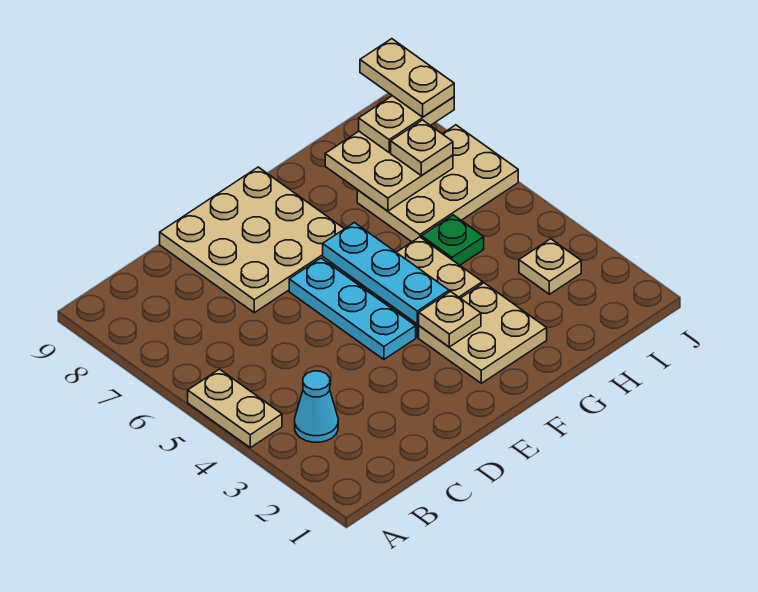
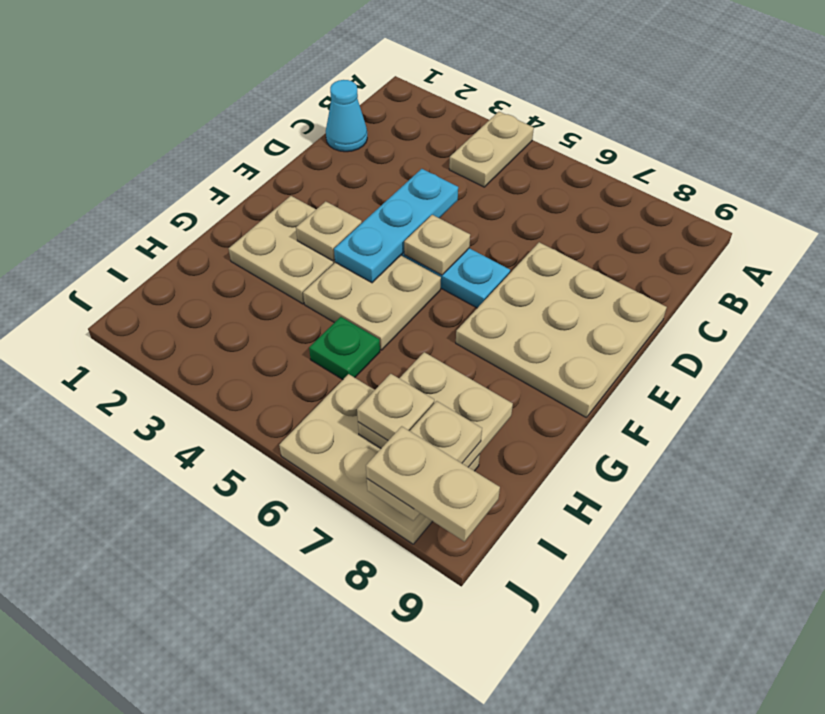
tan plate A4:A5 level 1 -> tan plate A4:B4 level 1
cyan cone B3 level 1 -> cyan cone C1 level 1
cyan plate F4:F6 level 2 -> cyan plate D4:F4 level 2
tan plate H6:J7 level 1 -> tan plate I6:J8 level 1
tan plate I3 level 1 -> tan plate E5 level 2

